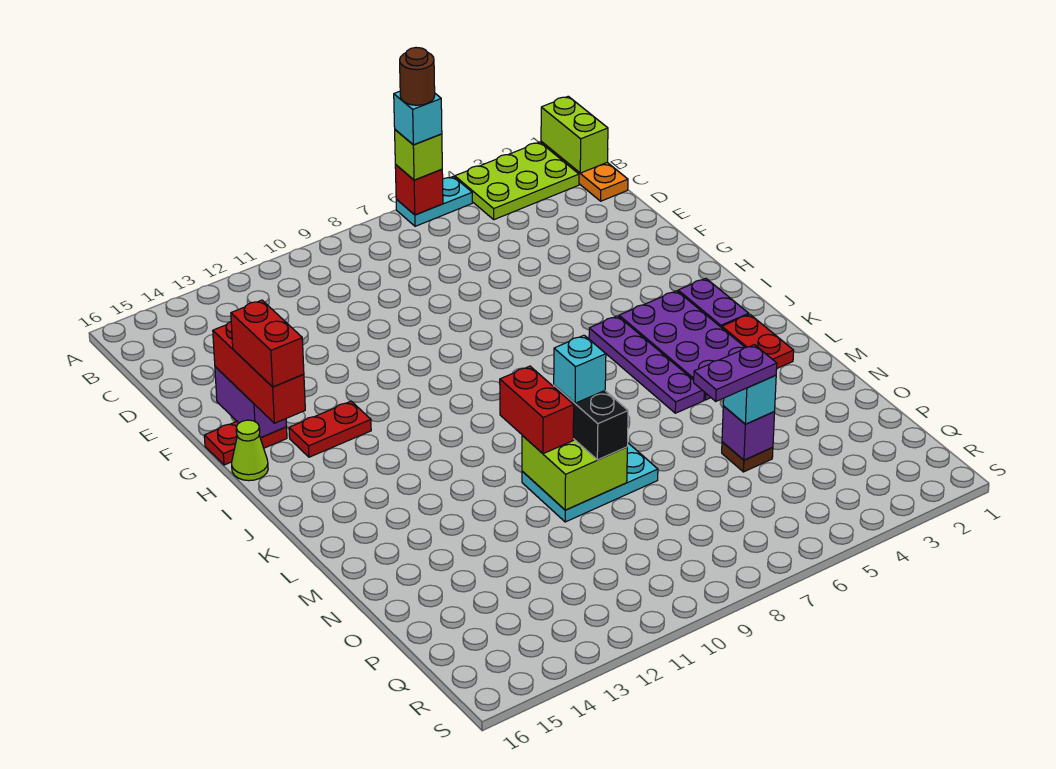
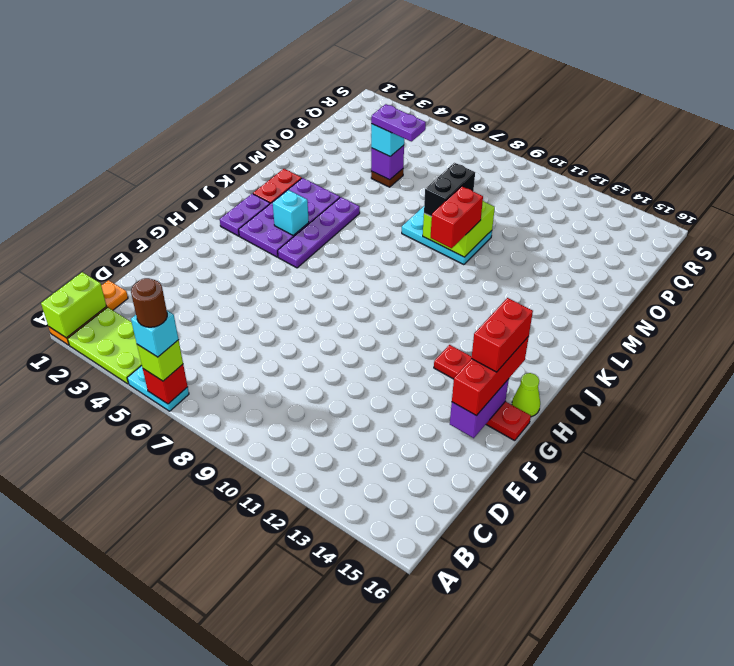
cyan brick M9 level 4 -> cyan brick J4 level 2

